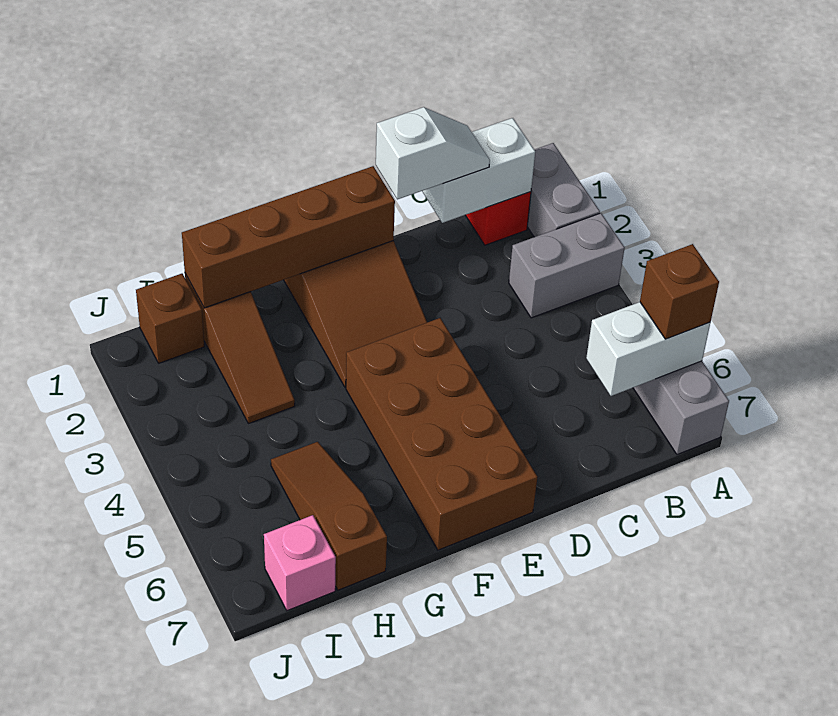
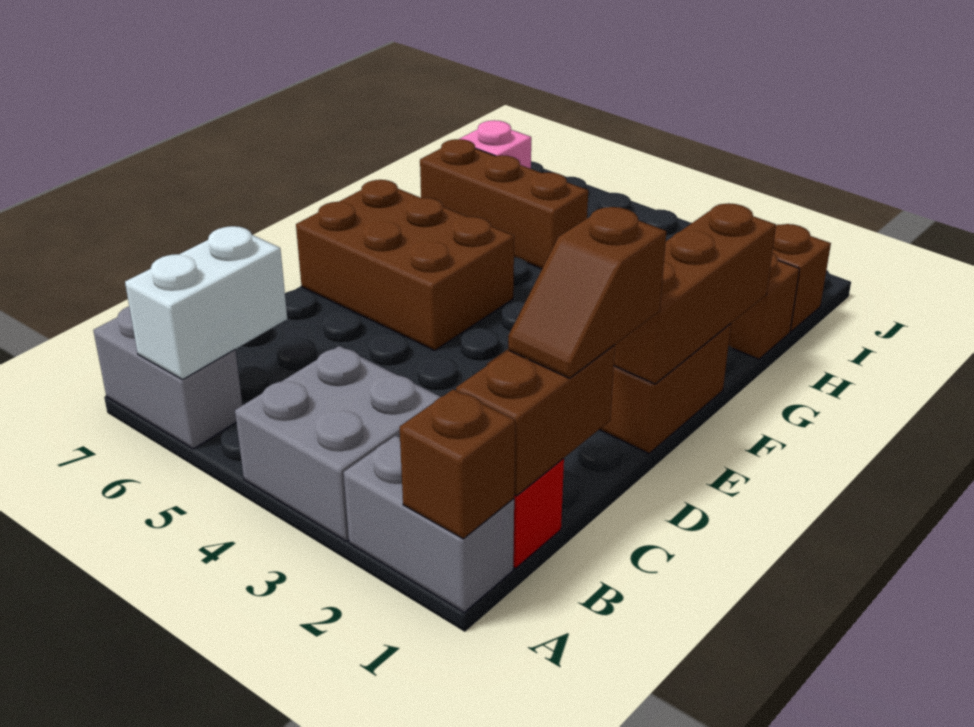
grey brick A3:B3 level 1 -> grey brick A3:B4 level 1
brown brick A6 level 3 -> brown brick A1 level 2
white brick B1:C1 level 2 -> brown brick B1:C1 level 2
white slope C1:D1 level 3 top D -> brown slope C1:D1 level 3 top D
brown brick E1:H1 level 2 -> brown brick E1:G1 level 2
brown brick E4:F7 level 1 -> brown brick E5:F7 level 1
brown slope H5:H7 level 1 top 7 -> brown brick H5:H7 level 1

